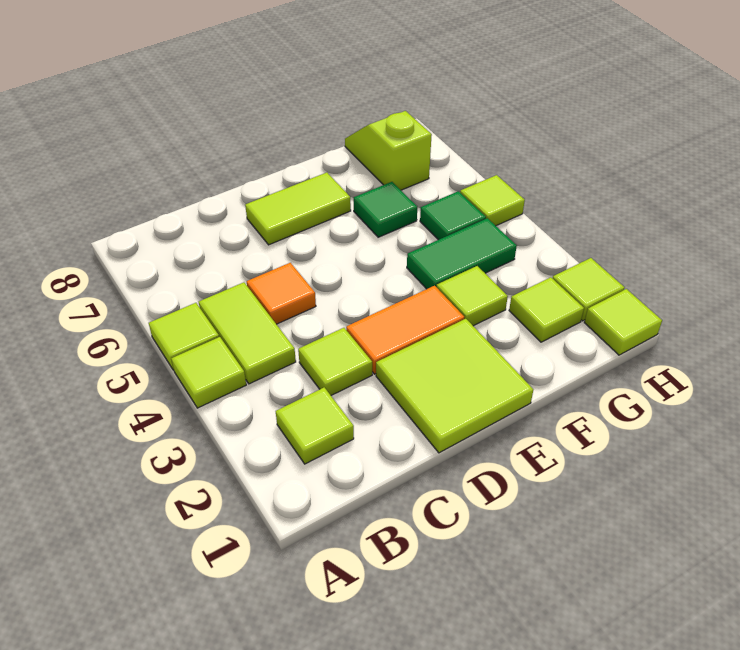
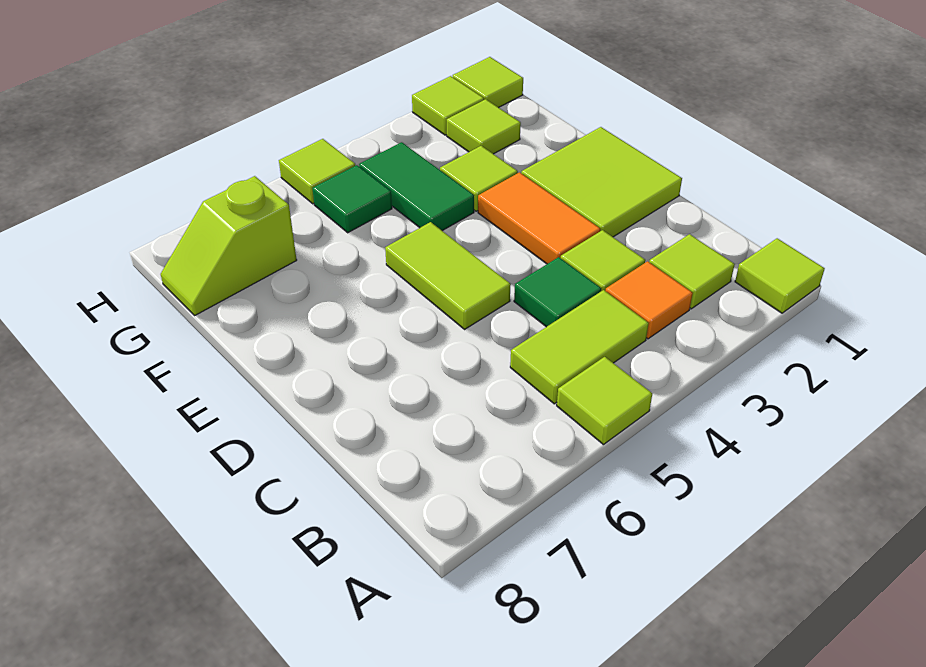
lime tile A4 level 1 -> lime tile A1 level 1
orange tile C5 level 1 -> orange tile B3 level 1
lime tile D7:E7 level 1 -> lime tile D5:E5 level 1
green tile F6 level 1 -> green tile C4 level 1

